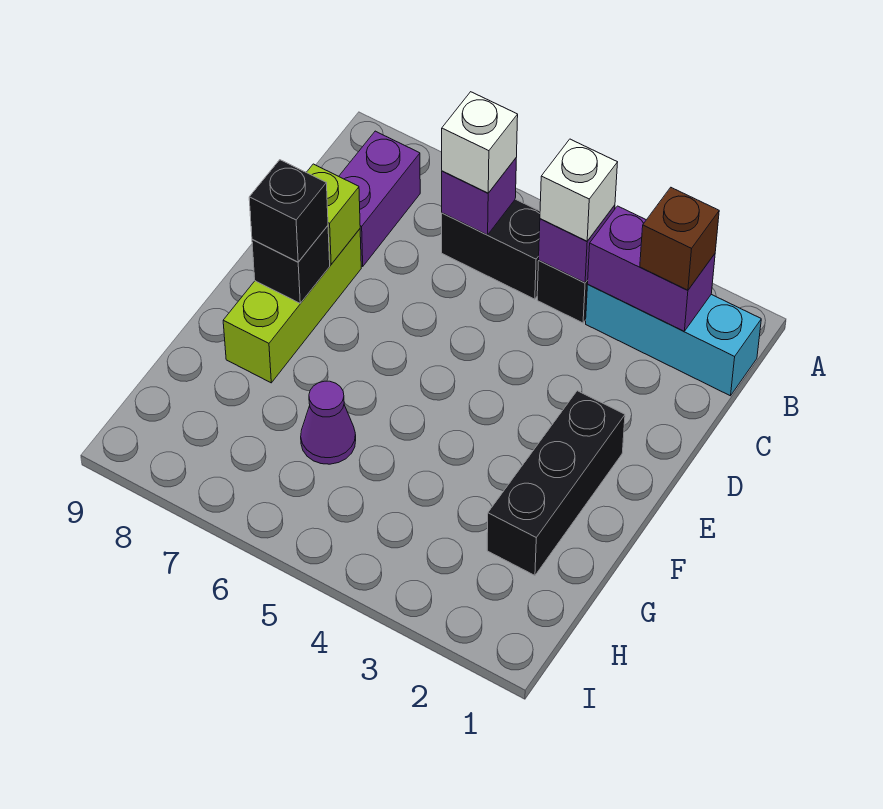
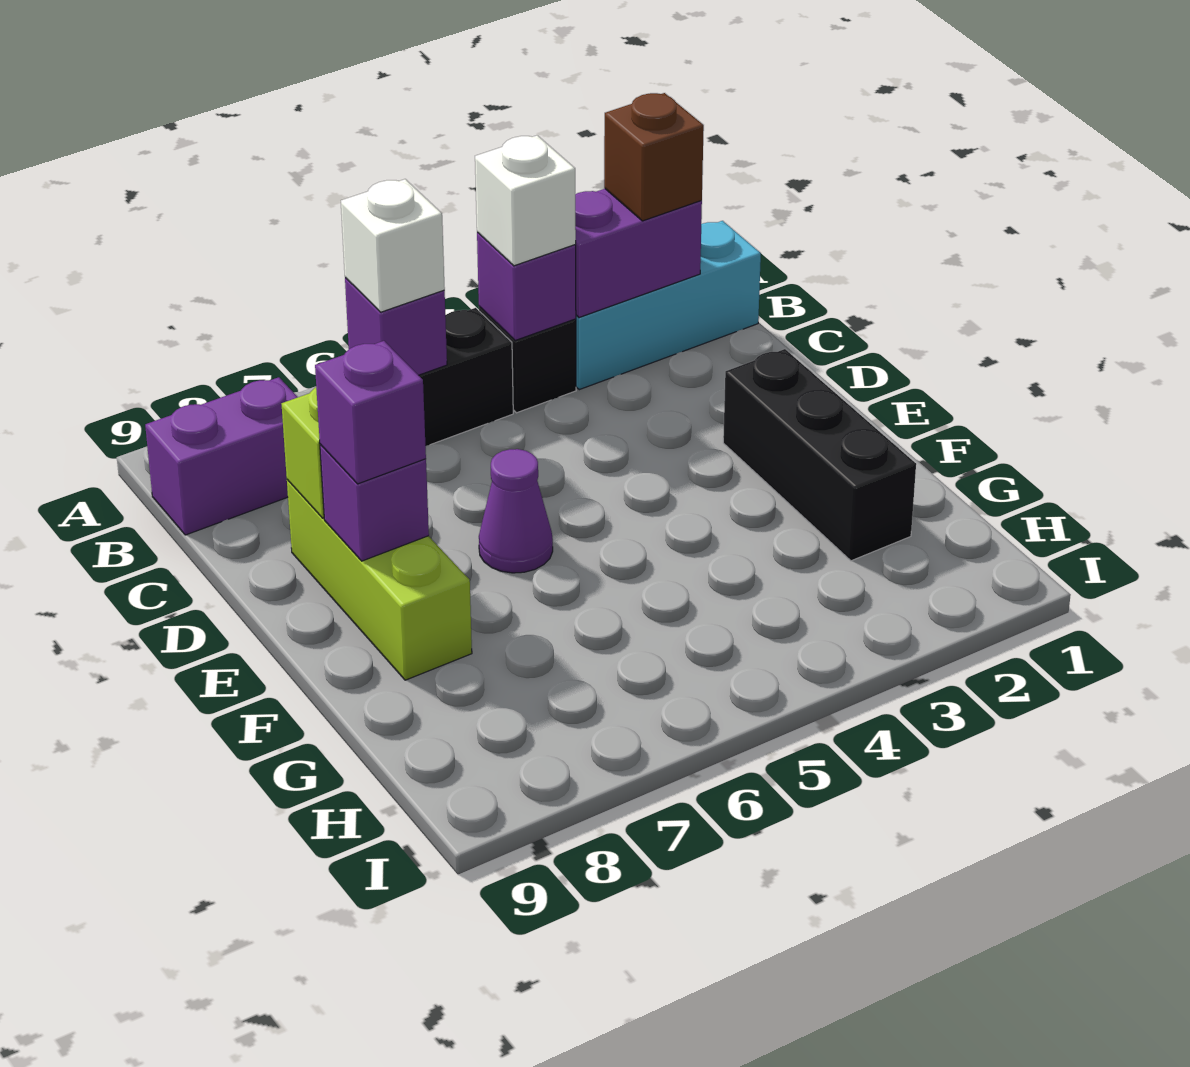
purple brick B8:C8 level 1 -> purple brick B8:B9 level 1
black brick E8 level 2 -> purple brick E8 level 2
black brick E8 level 3 -> purple brick E8 level 3
purple cone G6 level 1 -> purple cone E6 level 1

